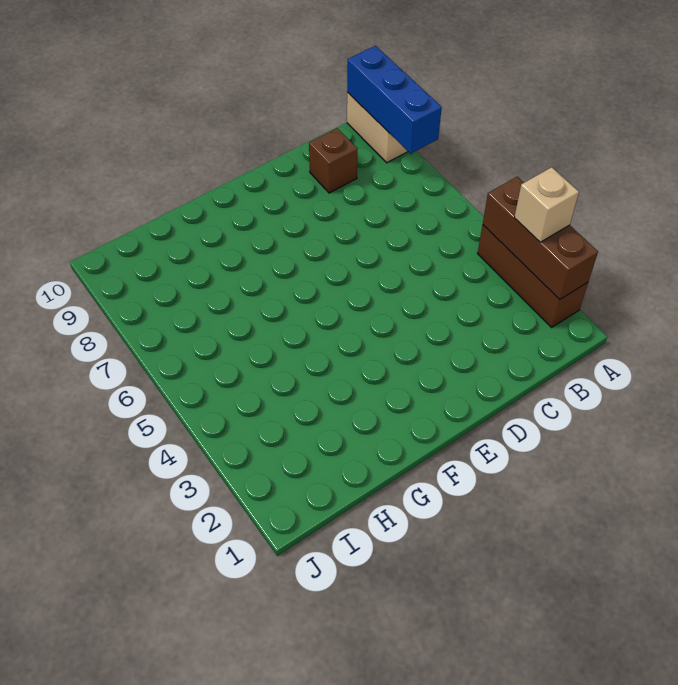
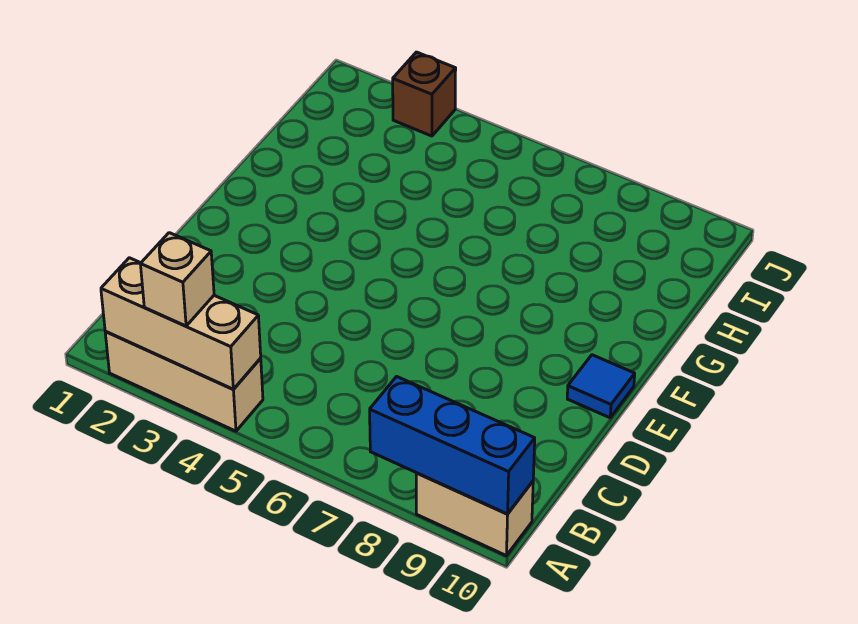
brown brick A2:A4 level 1 -> tan brick A2:A4 level 1
brown brick A2:A4 level 2 -> tan brick A2:A4 level 2
brown brick C9 level 1 -> brown brick J3 level 1
none -> blue tile E10 level 1

